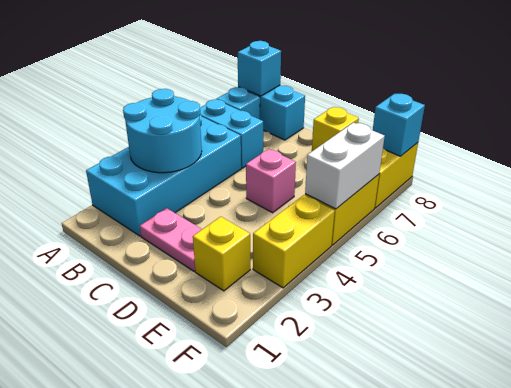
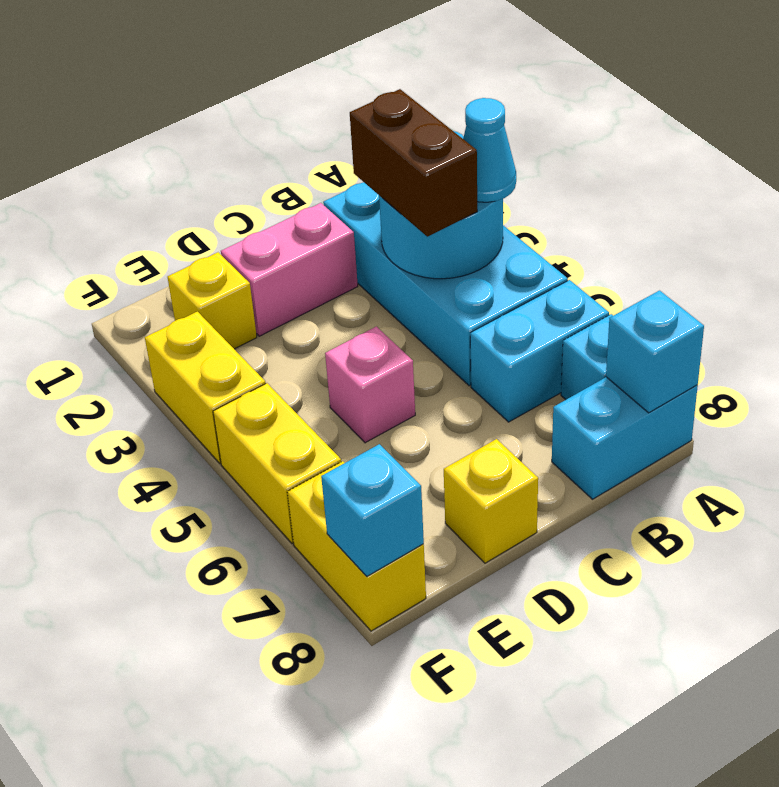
none -> cyan cone A4 level 3
none -> brown brick B3:B4 level 3
pink plate C2:D2 level 1 -> pink brick C2:D2 level 1
white brick F5:F6 level 2 -> none

